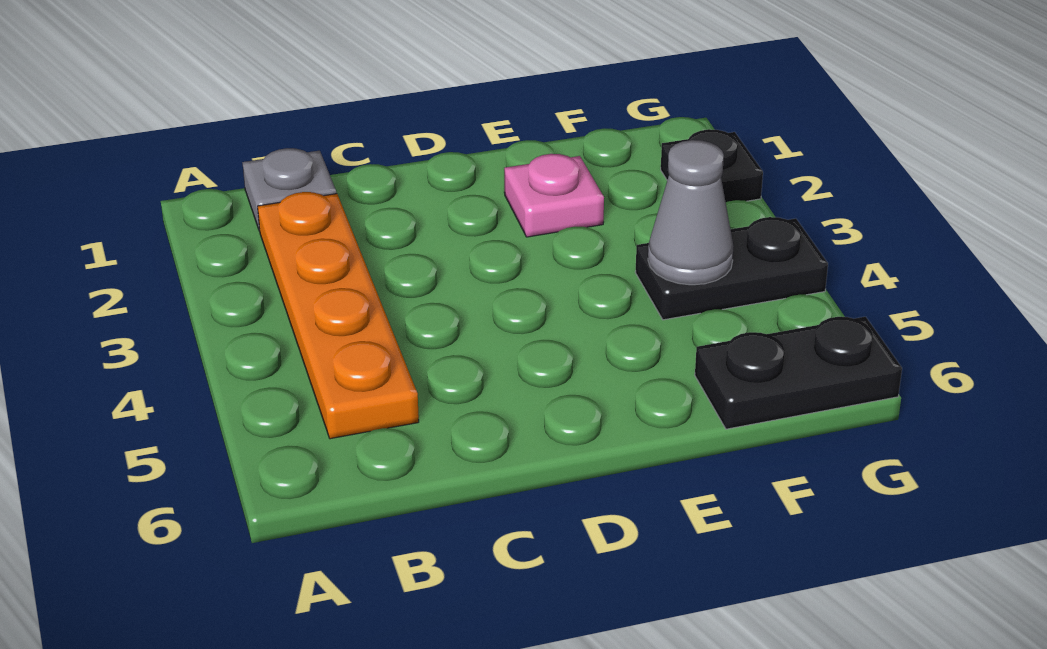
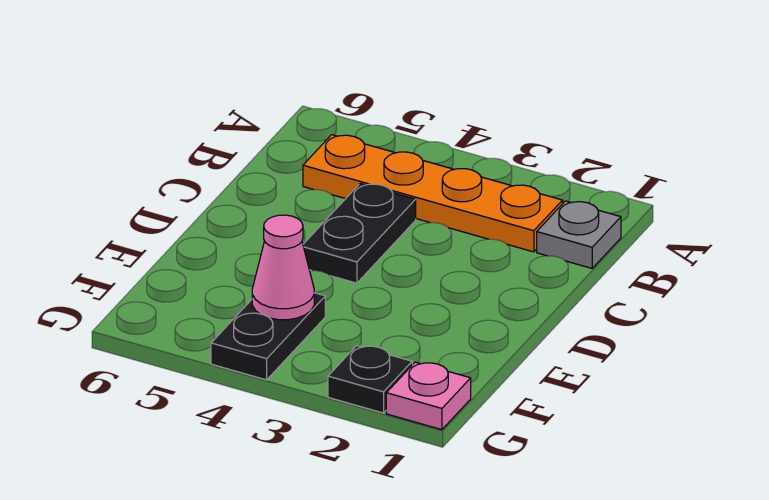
pink plate E2 level 1 -> pink plate G1 level 1
grey cone F4 level 2 -> pink cone F4 level 2
black plate F6:G6 level 1 -> black plate C4:D4 level 1

